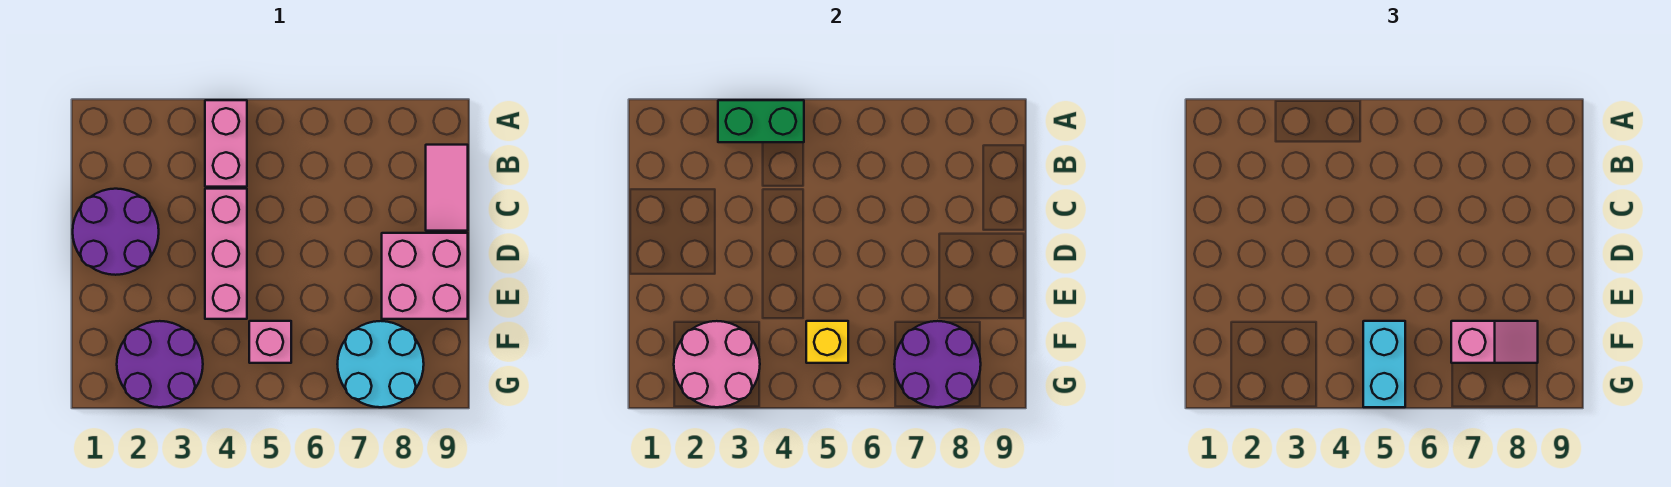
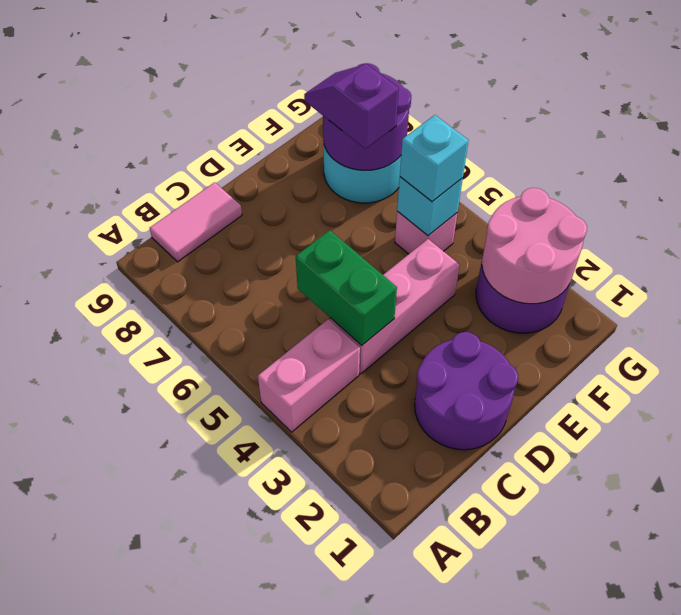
green brick A3:A4 level 2 -> green brick C4:C5 level 2
pink brick D8:E9 level 1 -> none
yellow brick F5 level 2 -> cyan brick F5 level 2
cyan brick F5:G5 level 3 -> cyan brick F5 level 3
pink slope F7:F8 level 3 top 7 -> purple slope F7:F8 level 3 top 7

